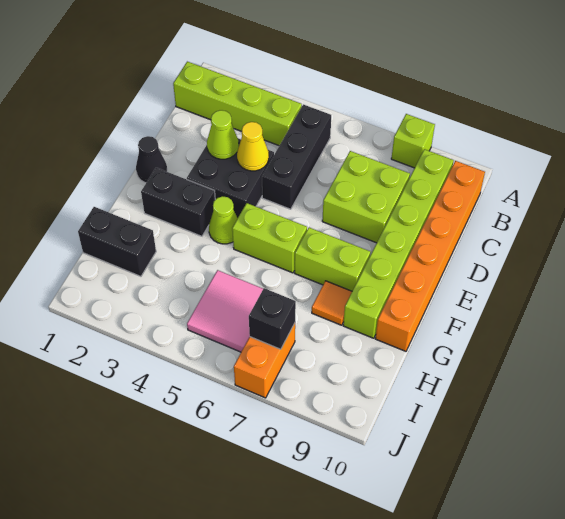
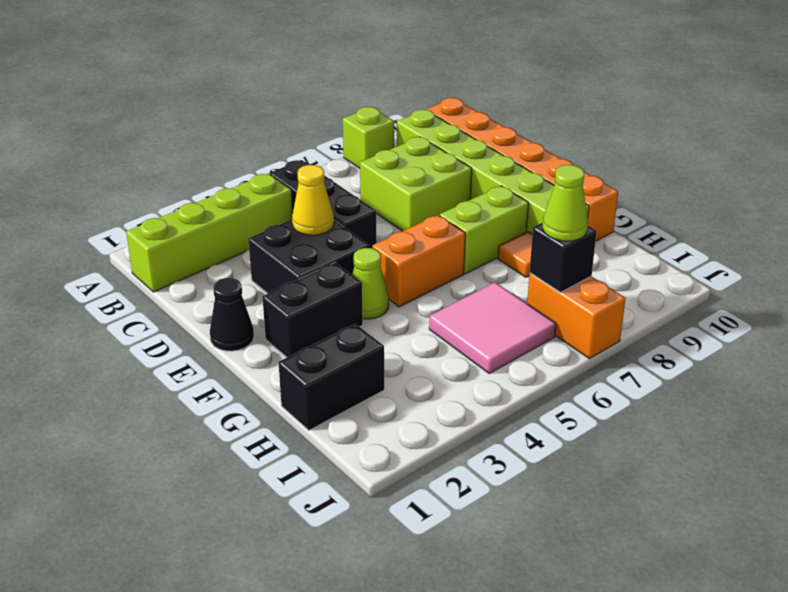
lime cone D3 level 2 -> lime cone I7 level 3
lime brick F5:F6 level 1 -> orange brick F5:F6 level 1

